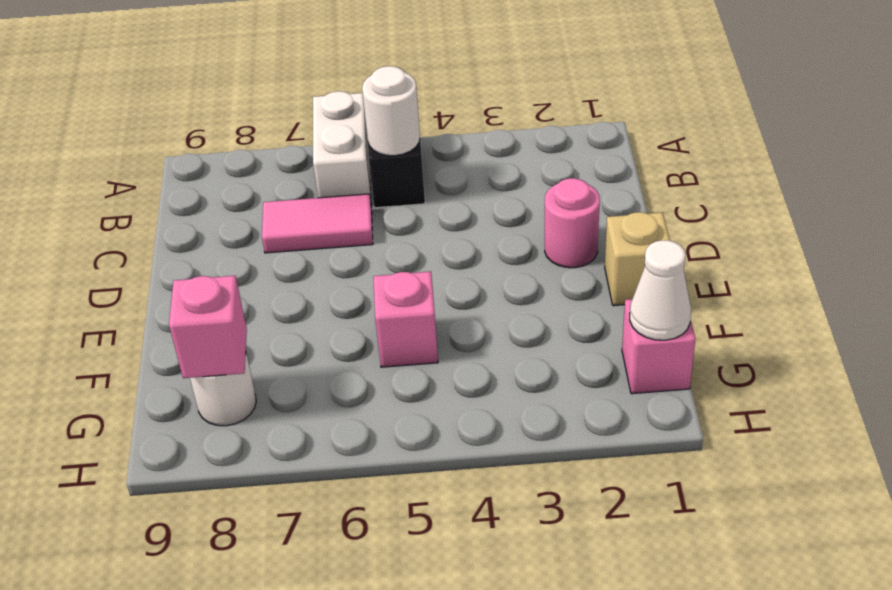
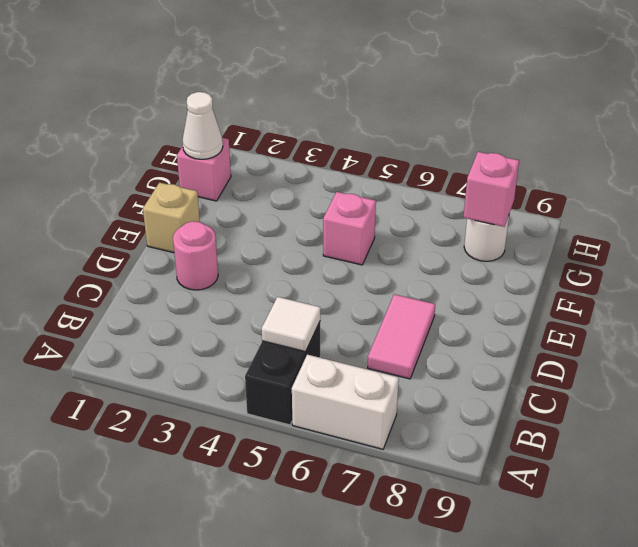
white brick A6:B6 level 1 -> white brick A6:A7 level 1
white round brick B5 level 2 -> white tile B5 level 2
pink tile C6:C7 level 1 -> pink tile C7:D7 level 1

